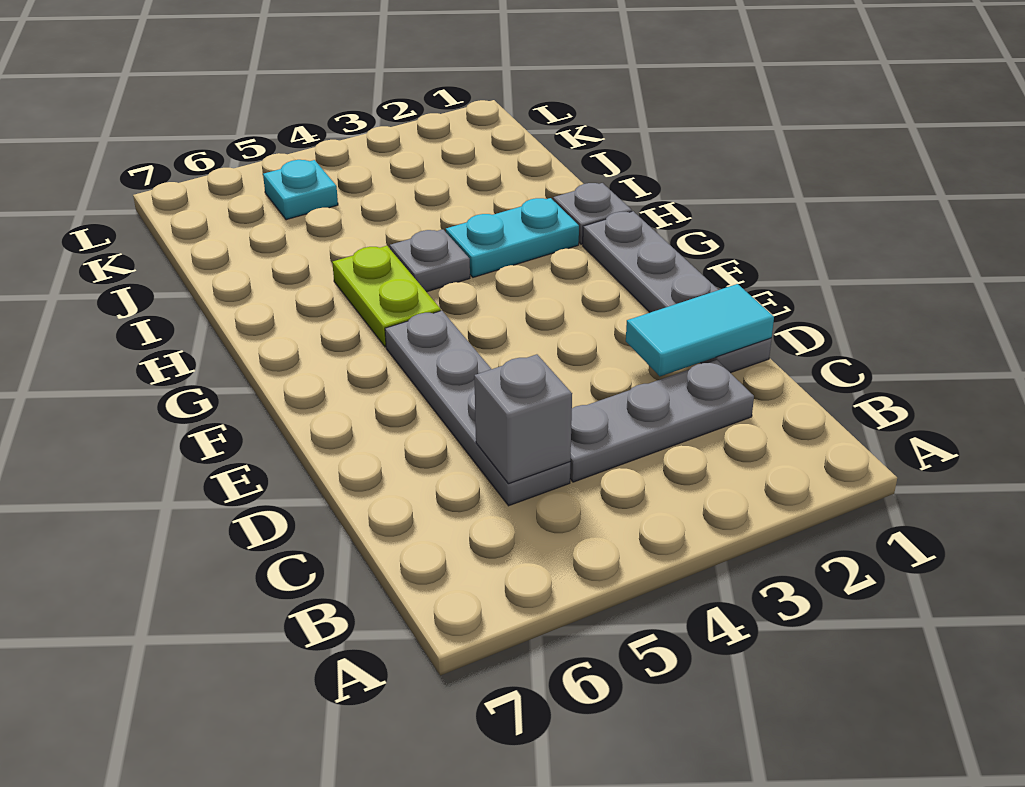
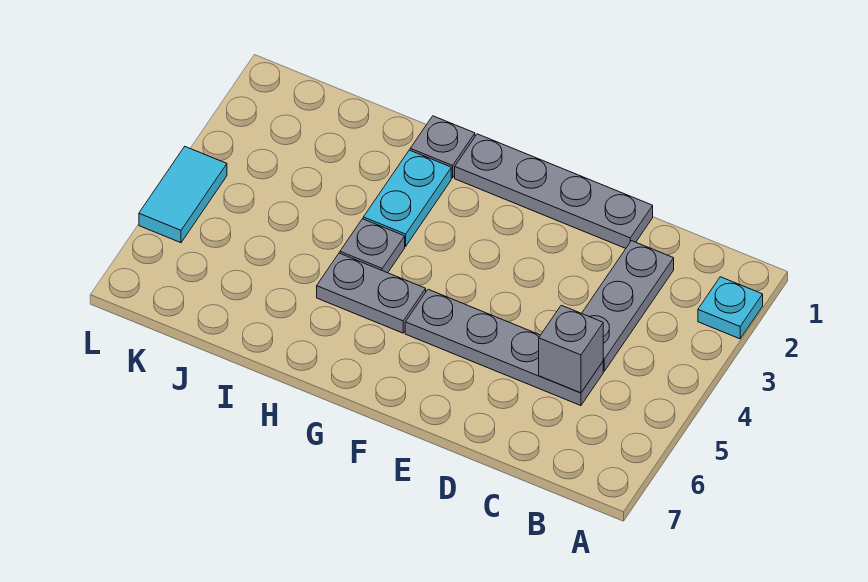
cyan tile D1:D2 level 2 -> cyan tile L4:L5 level 1
lime plate G5:H5 level 1 -> grey plate G5:H5 level 1
cyan plate K5 level 1 -> cyan plate A2 level 1

